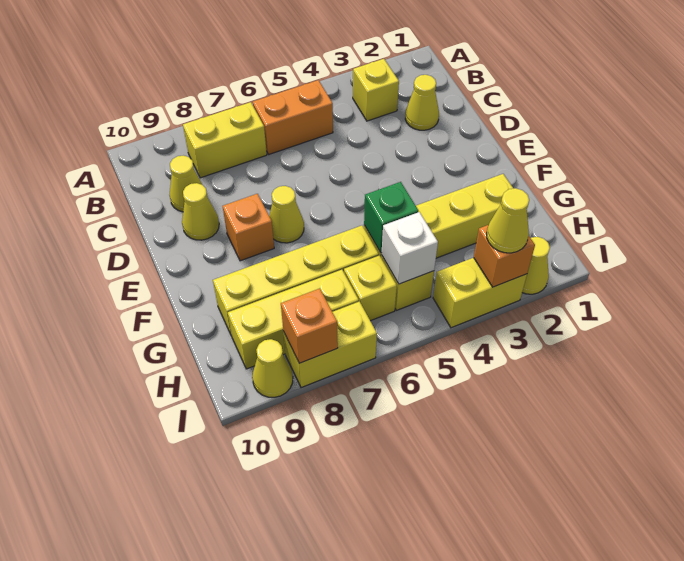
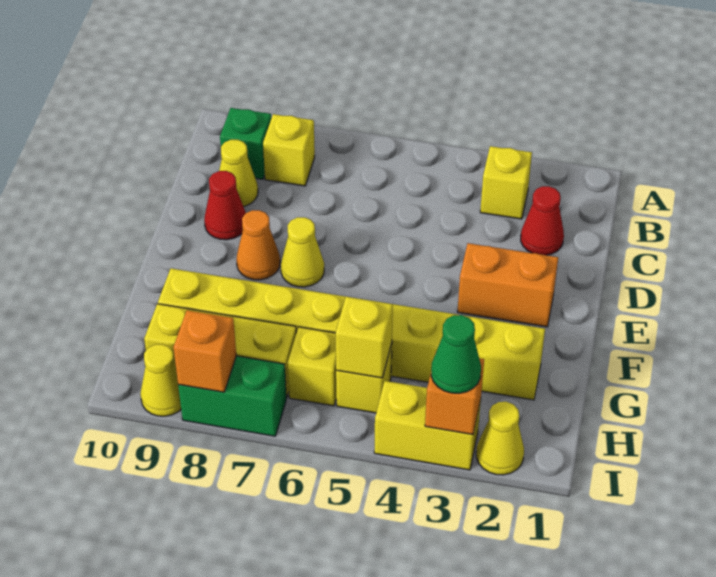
orange brick B5:B6 level 1 -> orange brick E2:E3 level 1
yellow brick B7:B8 level 1 -> yellow brick B8 level 1
yellow cone C2 level 1 -> red cone C2 level 1
yellow cone D9 level 1 -> red cone D9 level 1
orange brick E8 level 1 -> orange cone E8 level 1
green brick G5 level 2 -> green brick B9 level 1
white brick H5 level 2 -> yellow brick H5 level 2
yellow cone I3 level 3 -> green cone I3 level 3
yellow brick I7:I8 level 1 -> green brick I7:I8 level 1

